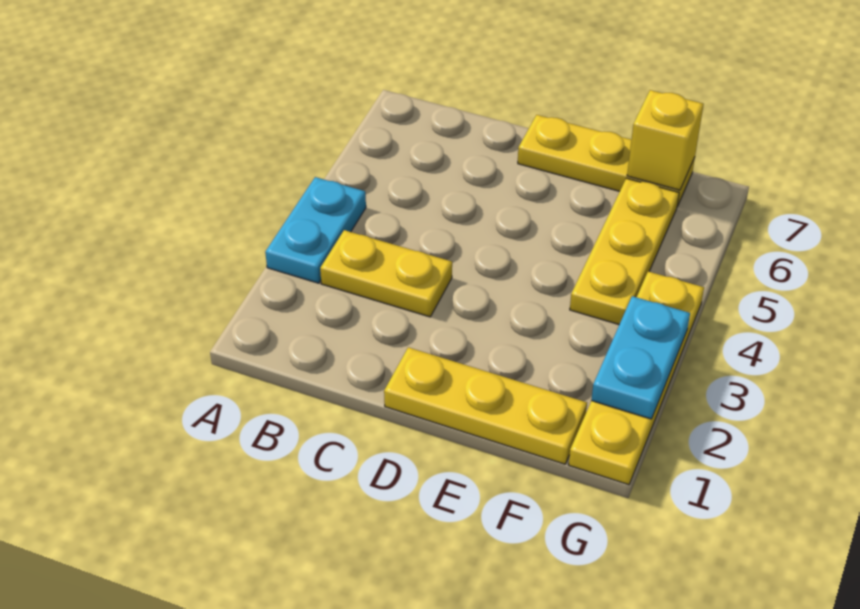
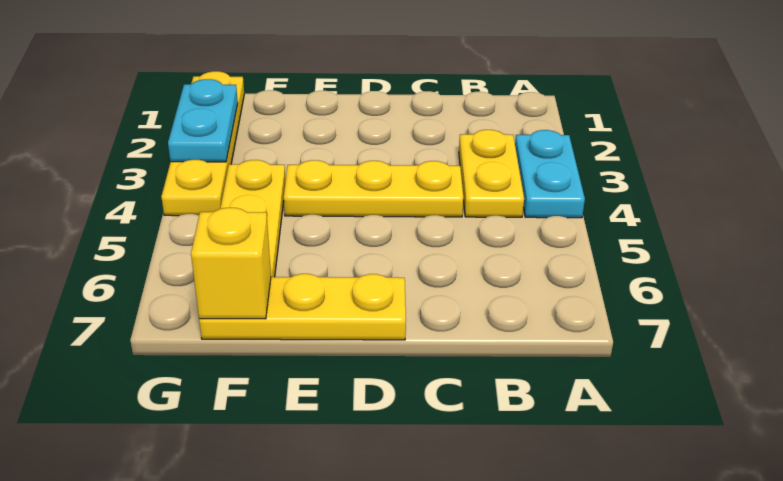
yellow plate B3:C3 level 1 -> yellow plate B3:B4 level 1
yellow plate D1:F1 level 1 -> yellow plate C4:E4 level 1

